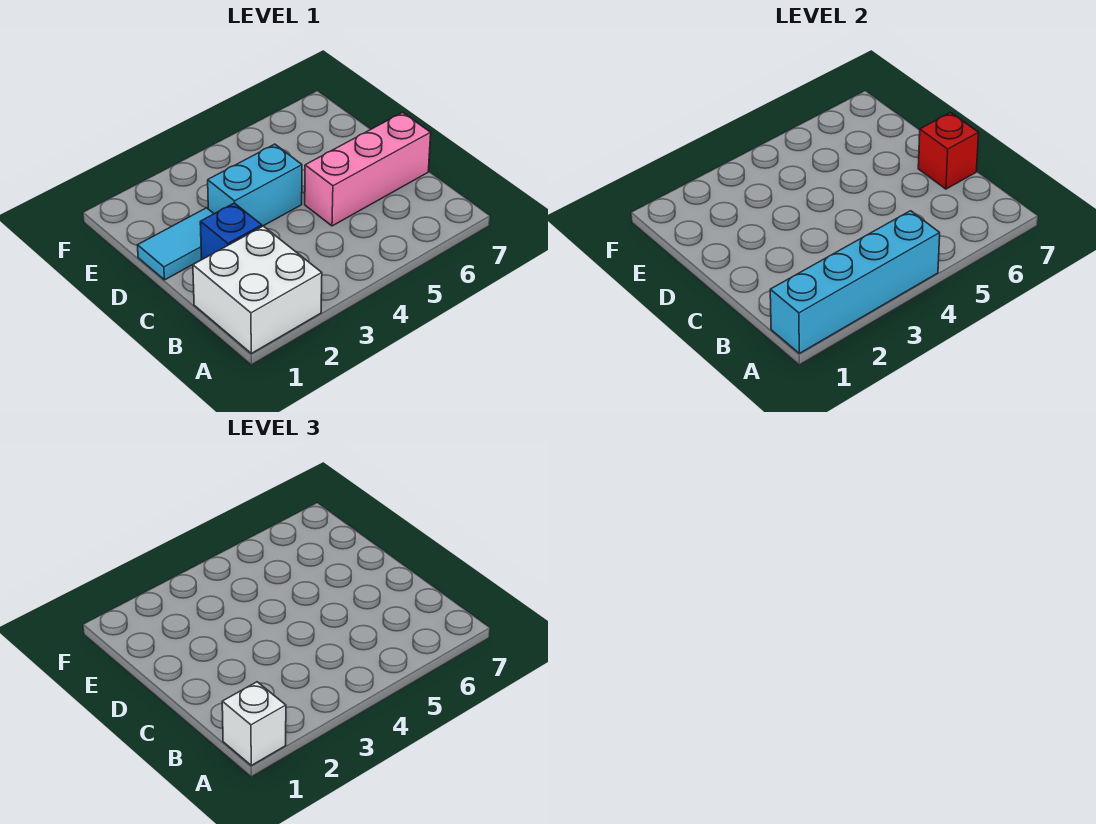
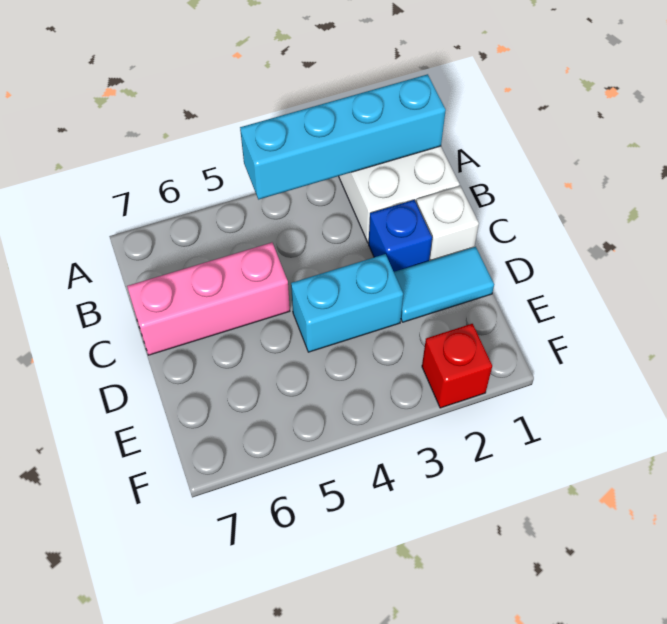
white brick A1 level 3 -> white brick C1 level 1
red brick C7 level 2 -> red brick F2 level 1

